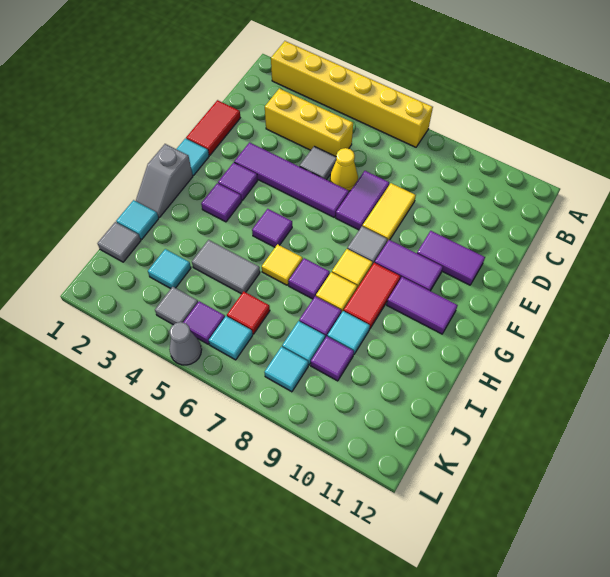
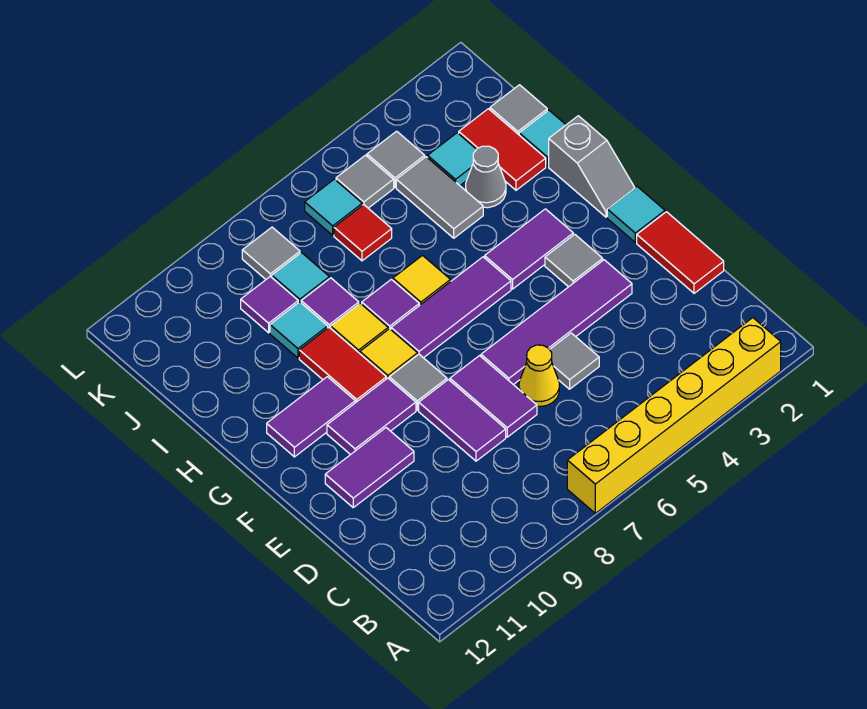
yellow brick C3:C5 level 1 -> none
yellow tile D8:E8 level 1 -> purple tile D8:E8 level 1
purple tile F3 level 1 -> grey tile F3 level 1
grey slope G1:H1 level 1 top G -> grey slope G1:H1 level 1 top H
purple tile G3 level 1 -> purple tile G3:G4 level 1
purple tile G5 level 1 -> purple tile G5:G7 level 1
none -> red tile I2:J2 level 1
grey tile I4:I5 level 1 -> grey tile I4:J4 level 1
purple tile K5 level 1 -> grey tile K5 level 1
cyan tile K8 level 1 -> grey tile K8 level 1
grey cone L5 level 1 -> grey cone I3 level 1

